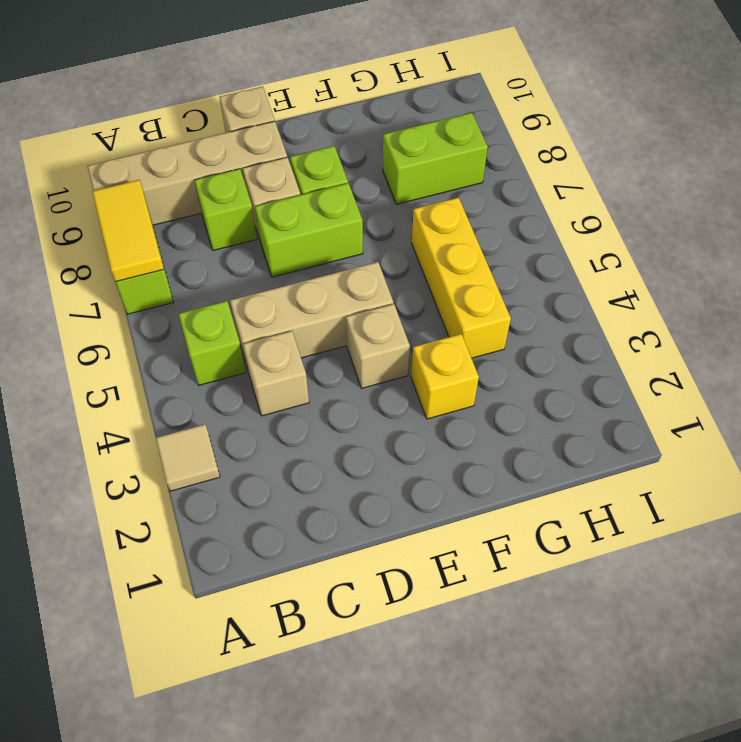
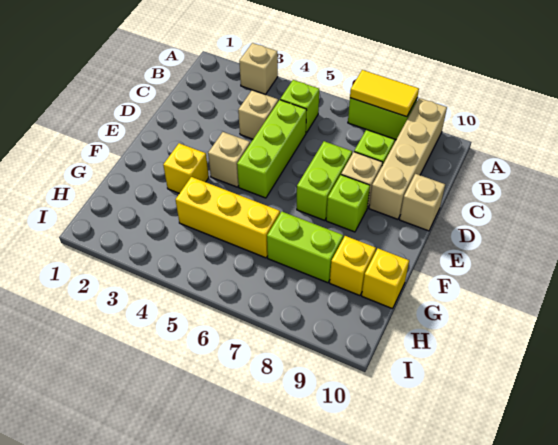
tan tile A3 level 1 -> tan brick A3 level 1
tan brick C5:E5 level 1 -> lime brick C5:E5 level 1
lime brick G8:H8 level 1 -> lime brick G7:G8 level 1
none -> yellow brick G9 level 1
none -> yellow brick G10 level 1

